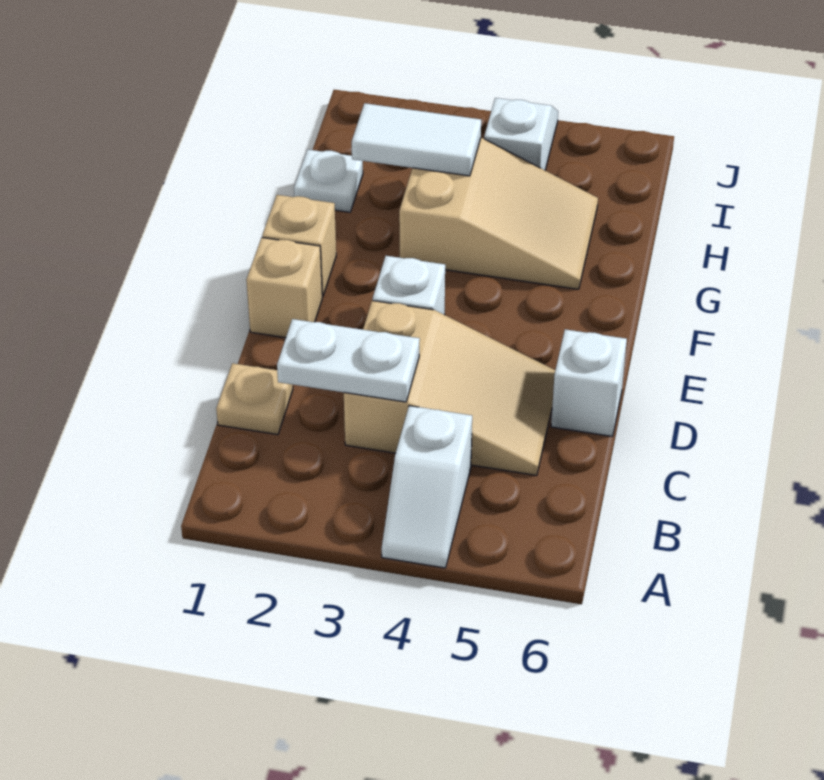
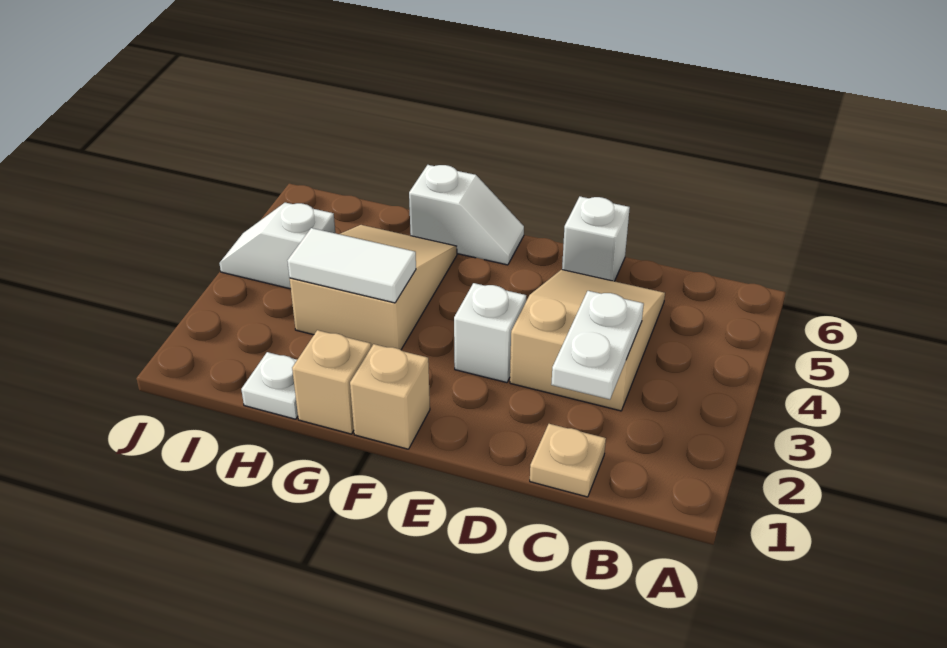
white slope A4:B4 level 1 top B -> white slope F6:G6 level 1 top G
tan brick E1 level 1 -> tan brick G1 level 1
white tile H2:H3 level 2 -> white tile G3:H3 level 2

